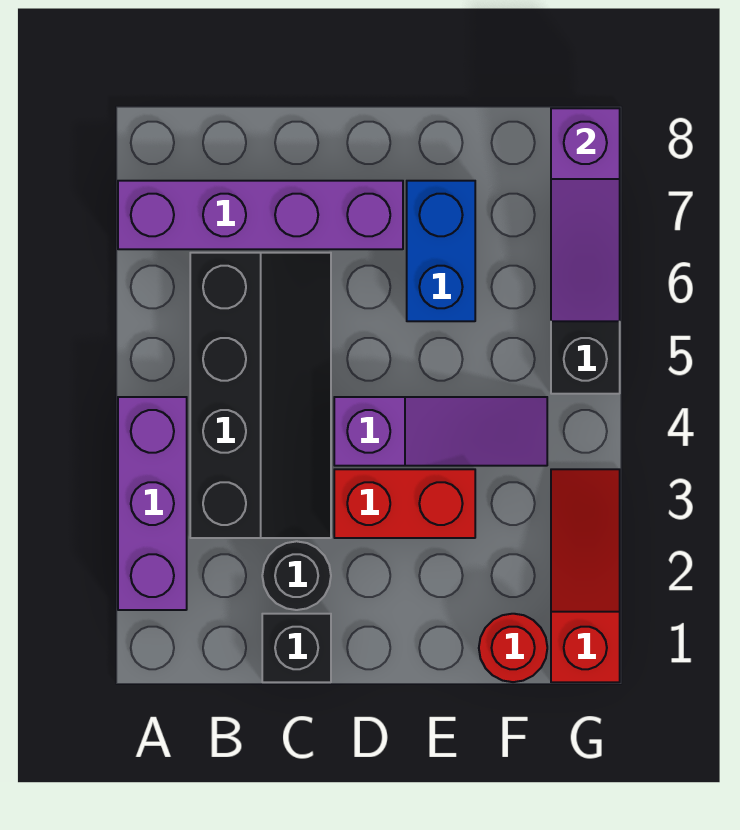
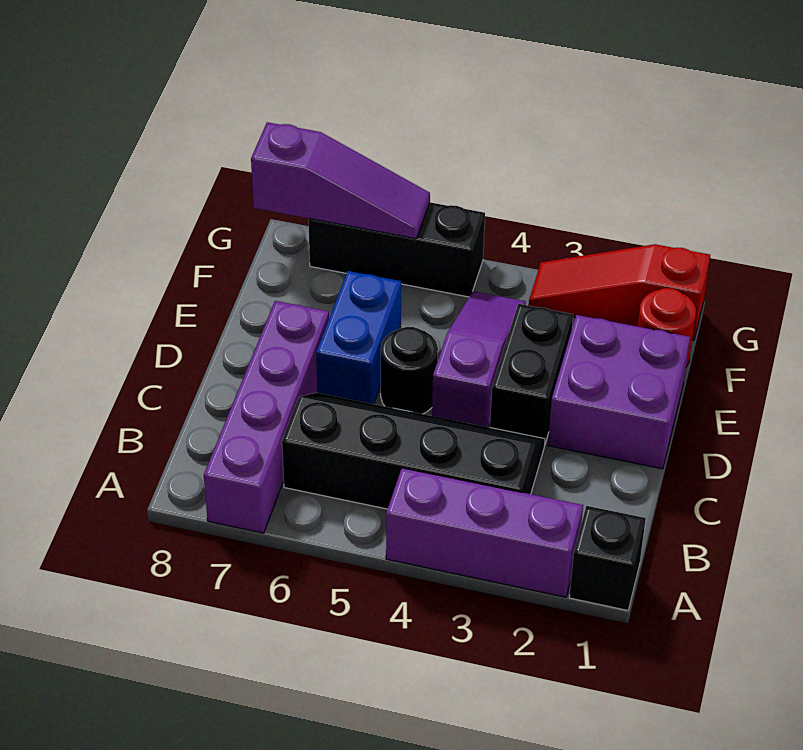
black brick C1 level 1 -> black brick A1 level 1
black round brick C2 level 1 -> black round brick D5 level 1
none -> purple brick D1:E2 level 1
red brick D3:E3 level 1 -> black brick D3:E3 level 1
blue brick E6:E7 level 1 -> blue brick D6:E6 level 1

